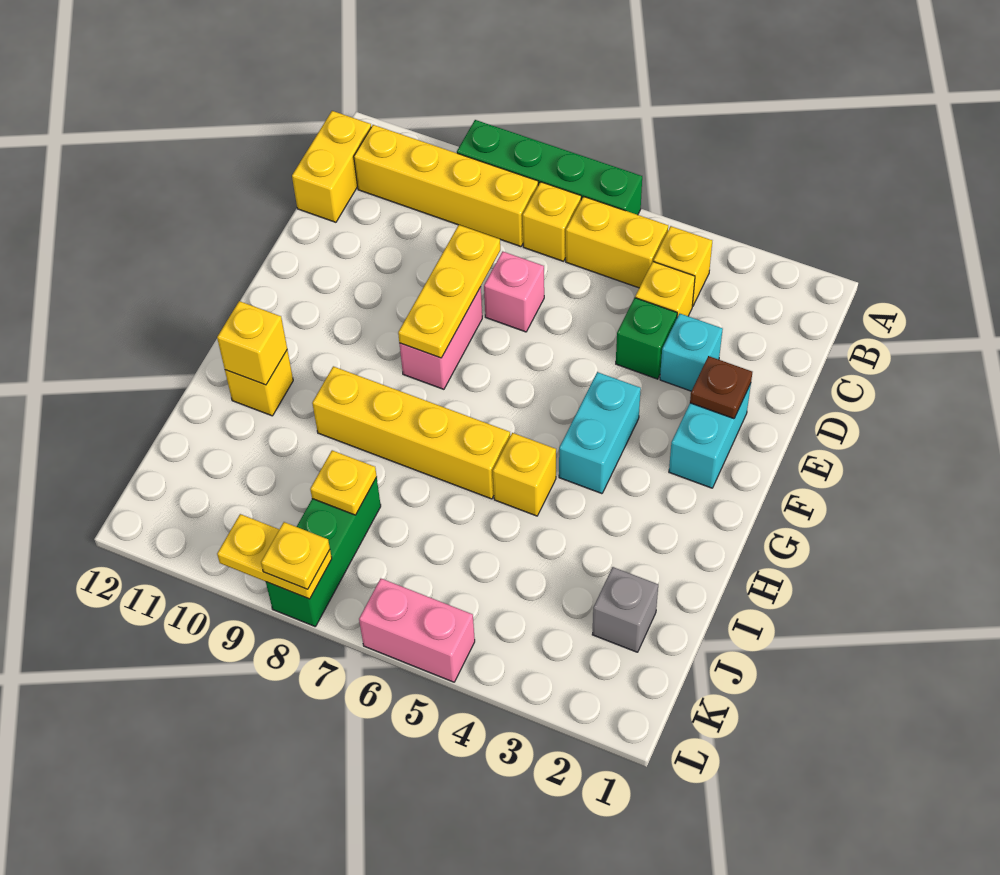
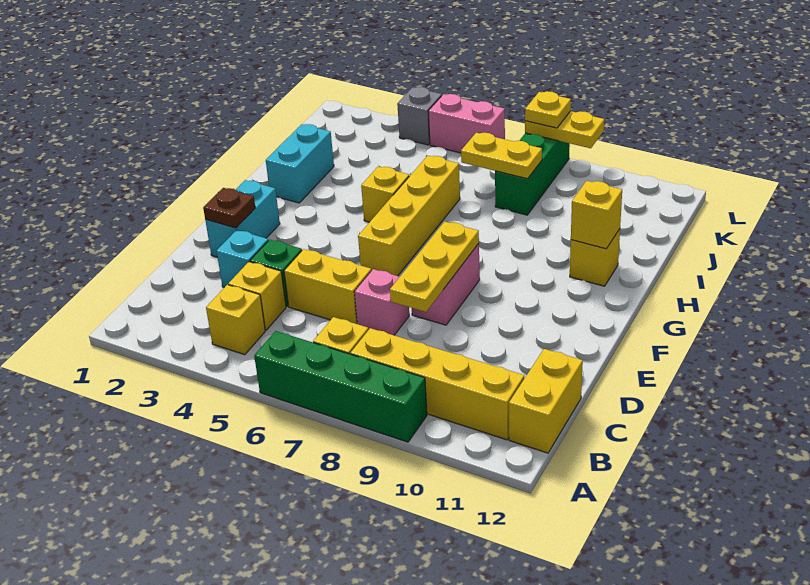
yellow brick B5:B6 level 1 -> yellow brick D5:D6 level 1
cyan brick F4:G4 level 1 -> cyan brick H2:I2 level 1
yellow brick H6:H9 level 1 -> yellow brick F6:I6 level 1
grey brick J2 level 1 -> grey brick L4 level 1
yellow plate J8 level 2 -> yellow plate J7:J8 level 2

